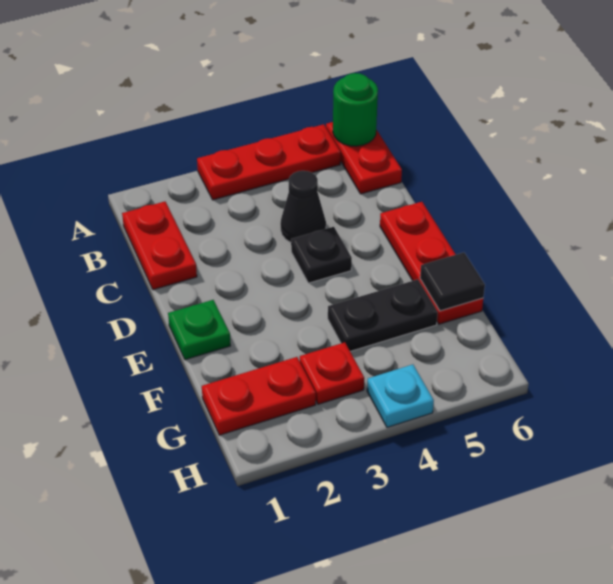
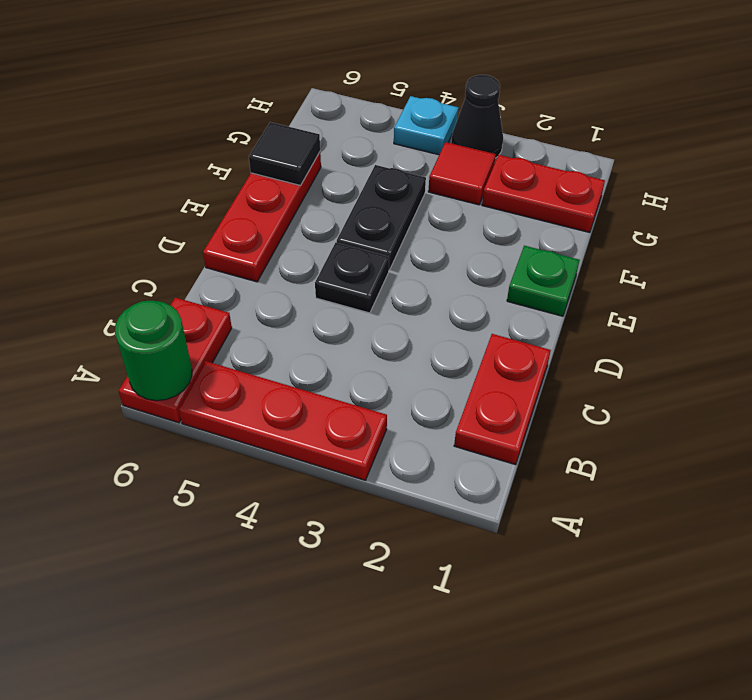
black cone C4 level 1 -> black cone H3 level 1
black plate F4:F5 level 1 -> black plate E4:F4 level 1
red plate G3 level 1 -> red tile G3 level 1

